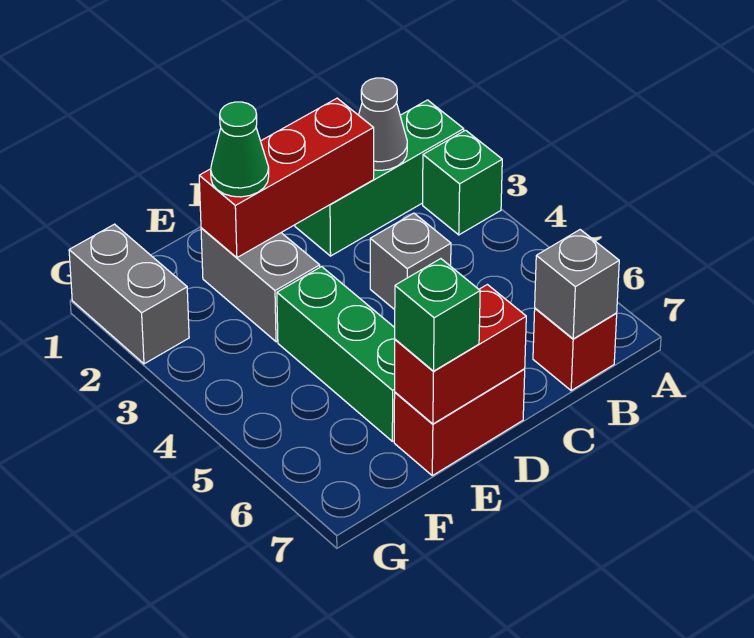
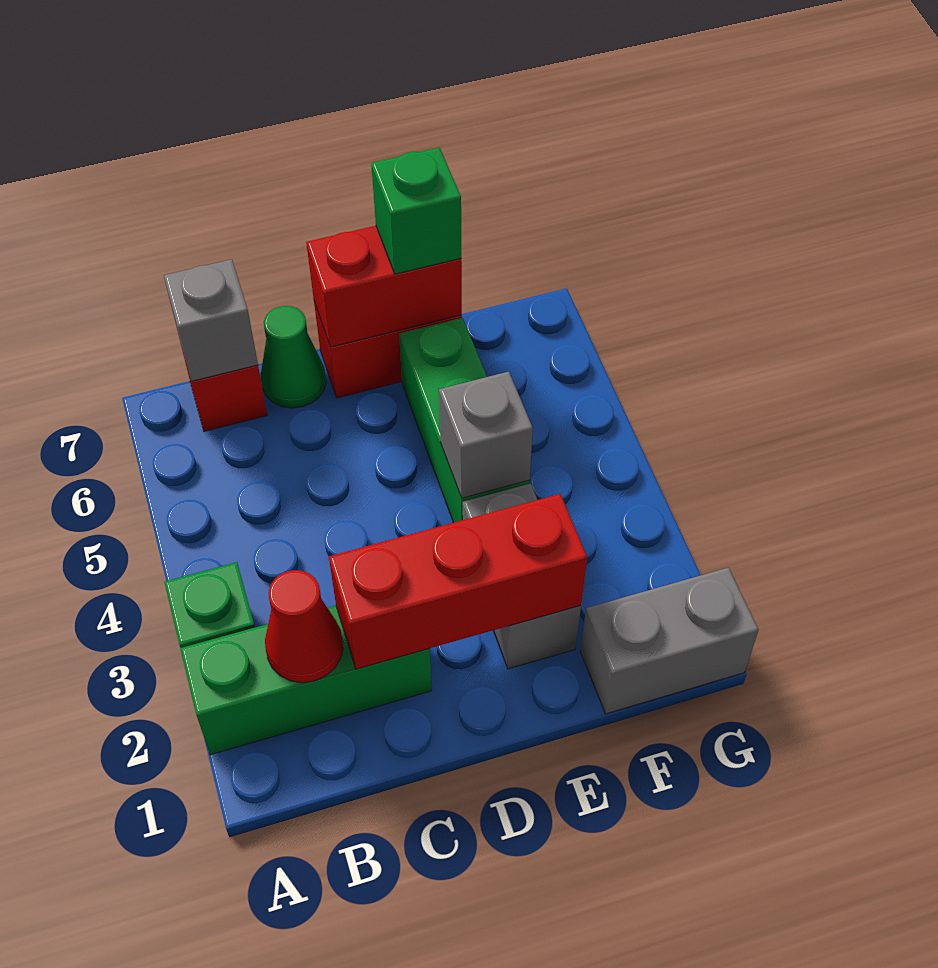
grey cone B2 level 2 -> red cone B2 level 2
grey brick C4 level 1 -> grey brick E4 level 2
green cone E2 level 3 -> green cone C7 level 1
grey brick G1:G2 level 1 -> grey brick F1:G1 level 1

